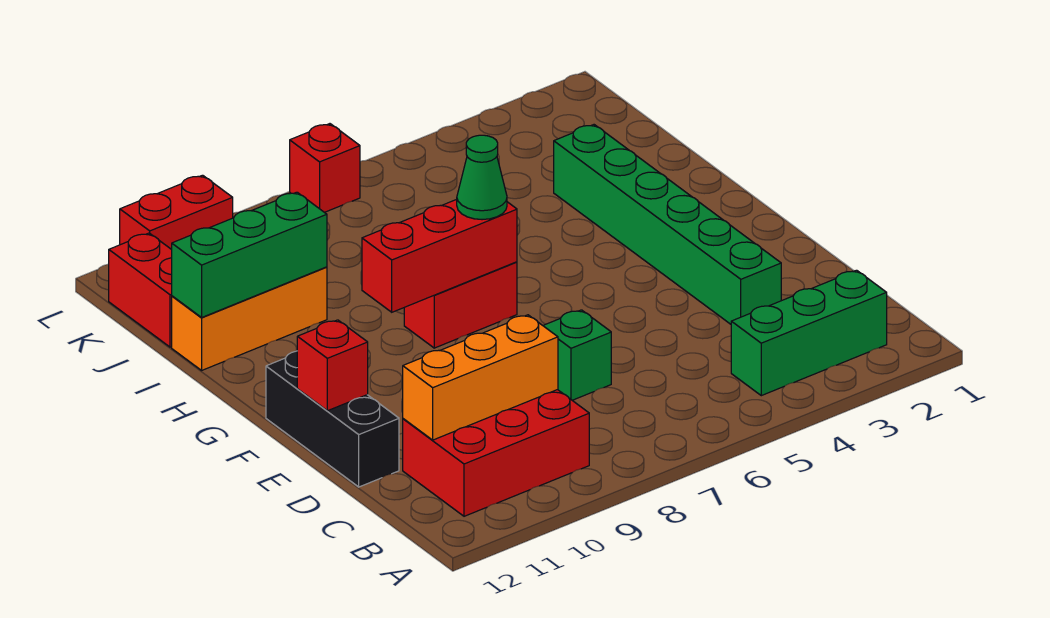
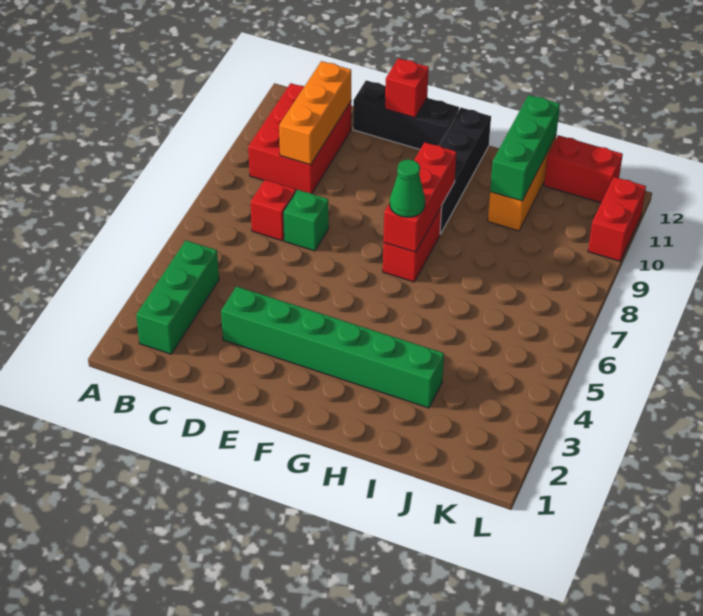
none -> black brick G9:G12 level 1
red brick L7 level 1 -> red brick C7 level 1

